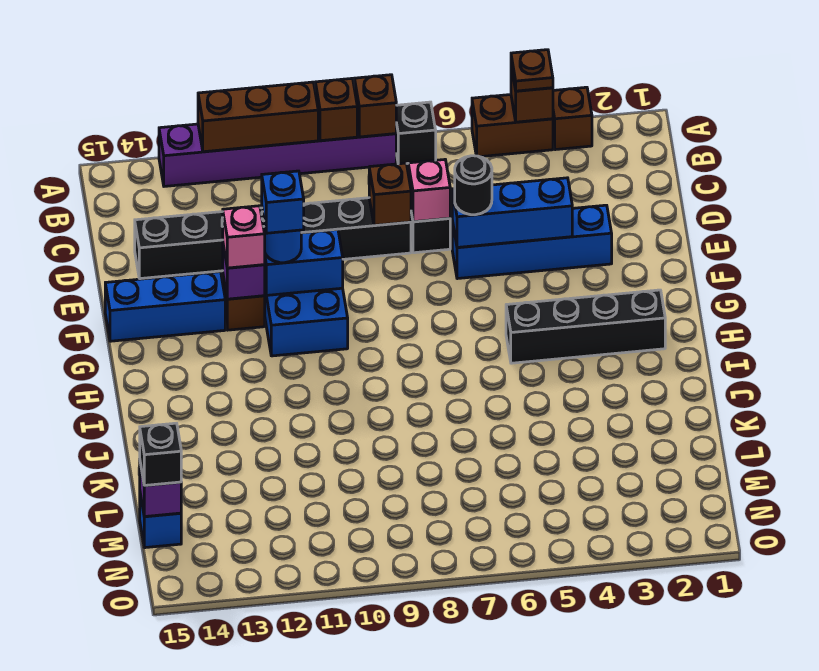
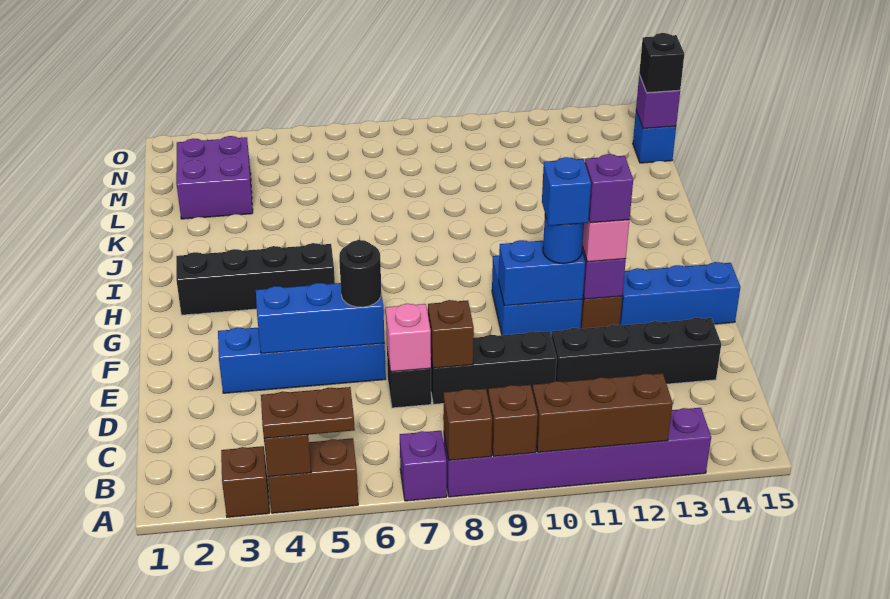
brown plate A4 level 3 -> brown plate A4:A5 level 3
black brick A7 level 1 -> purple brick A7 level 1
none -> purple brick F12 level 4
none -> purple brick L2:M3 level 1

